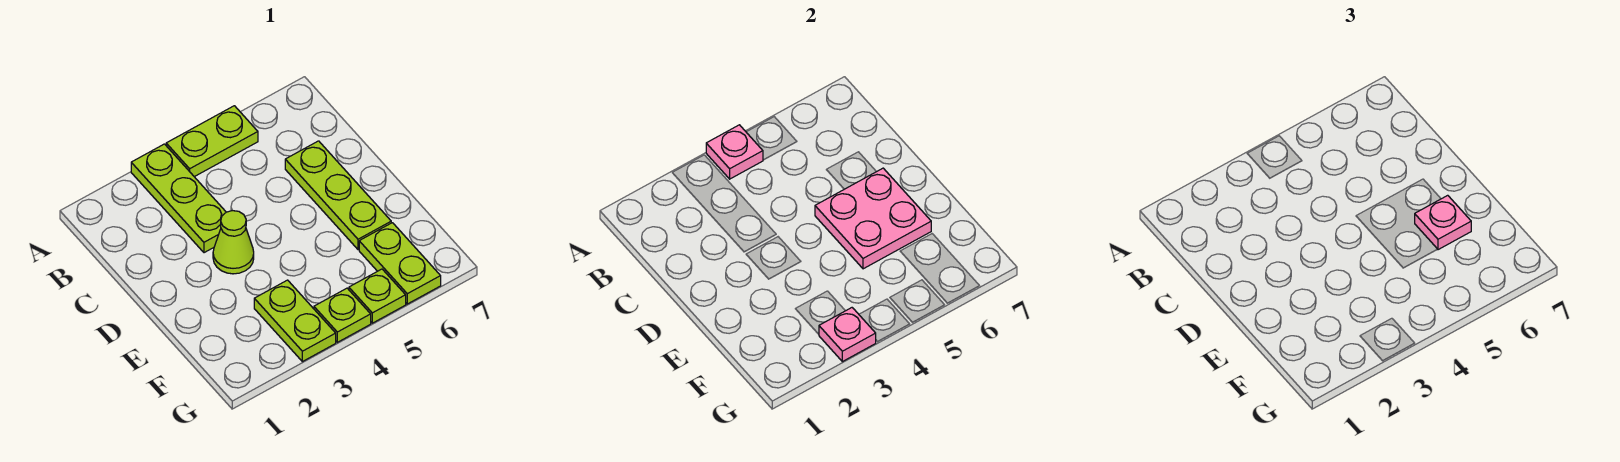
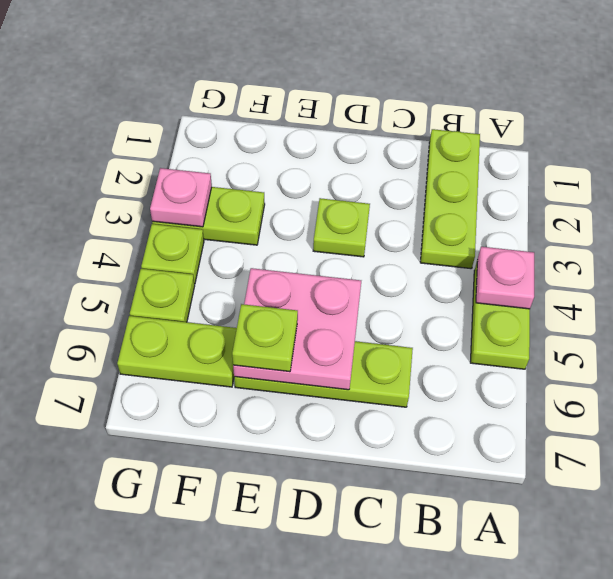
lime plate A3:C3 level 1 -> lime plate B1:B3 level 1
lime cone D3 level 1 -> lime plate D3 level 1
pink plate E6 level 3 -> lime plate E6 level 3

